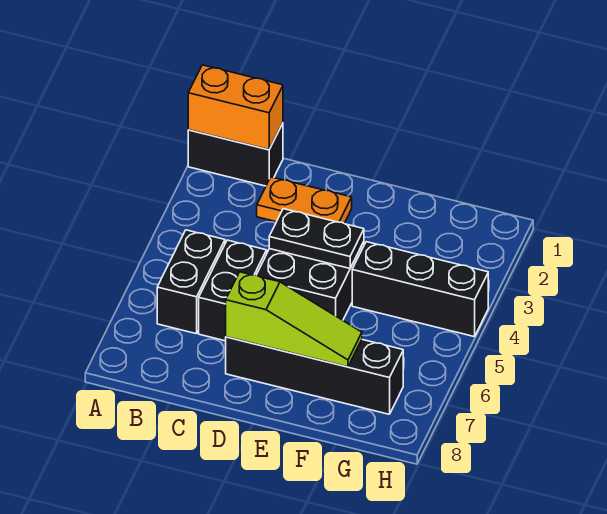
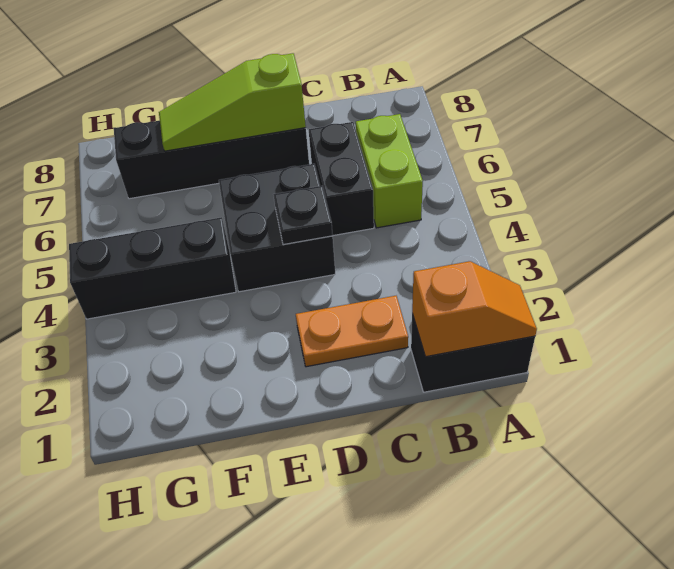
orange brick A1:B1 level 2 -> orange slope A1:B1 level 2 top B
black brick B5:B6 level 1 -> lime brick B5:B6 level 1
black plate D4:E4 level 2 -> black plate D4 level 2

